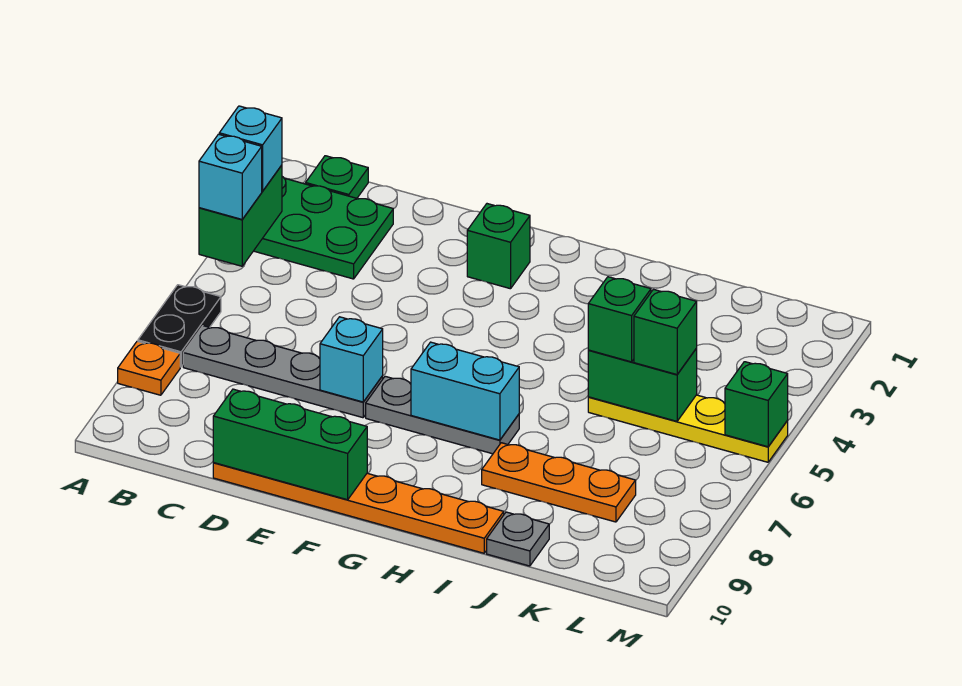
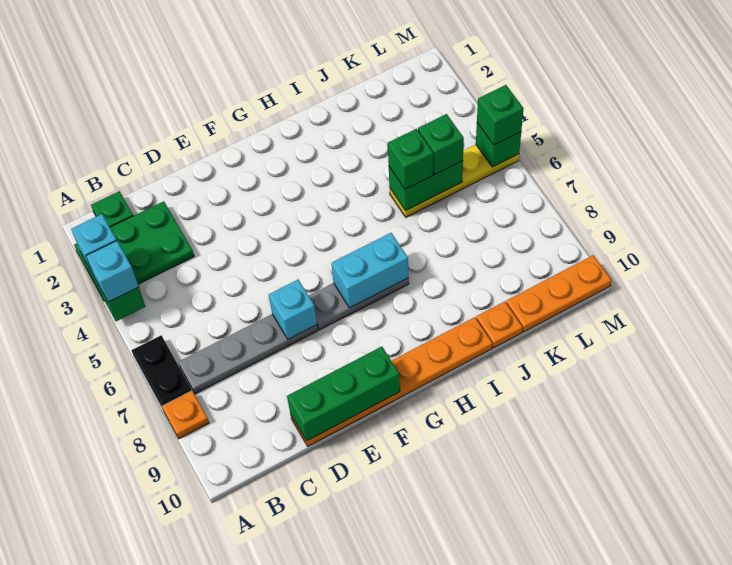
green brick F2 level 1 -> green brick M5 level 3
orange plate I8:K8 level 1 -> orange plate K10:M10 level 1
grey plate J10 level 1 -> orange plate J10 level 1

